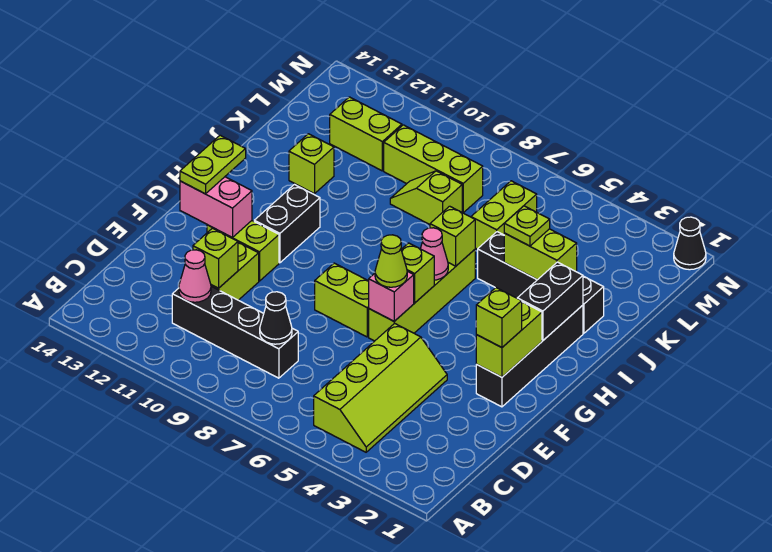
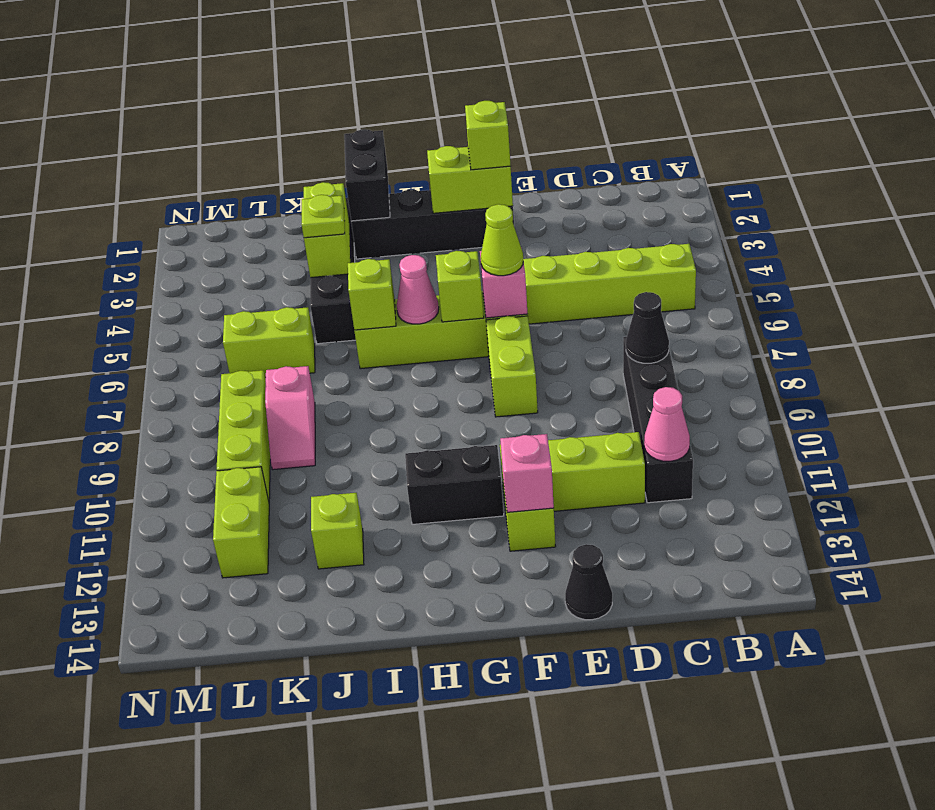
lime brick D11 level 2 -> none
pink brick F12:F13 level 2 -> pink brick F12 level 2
lime plate F13:G13 level 3 -> none
black brick H2:I2 level 2 -> black brick I1:I2 level 2
lime slope K8:K9 level 1 top 8 -> pink slope K8:K9 level 1 top 8
black cone N1 level 1 -> black cone E14 level 1

